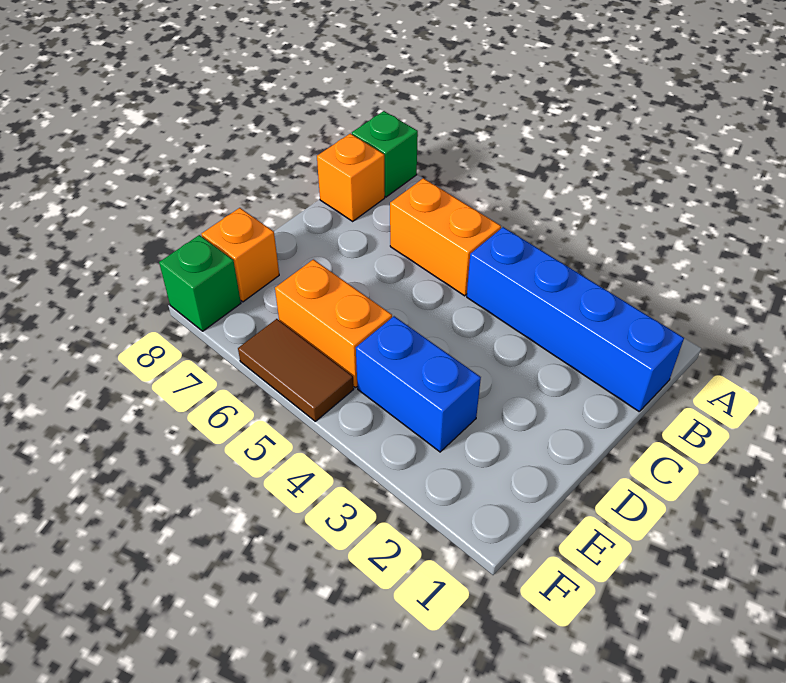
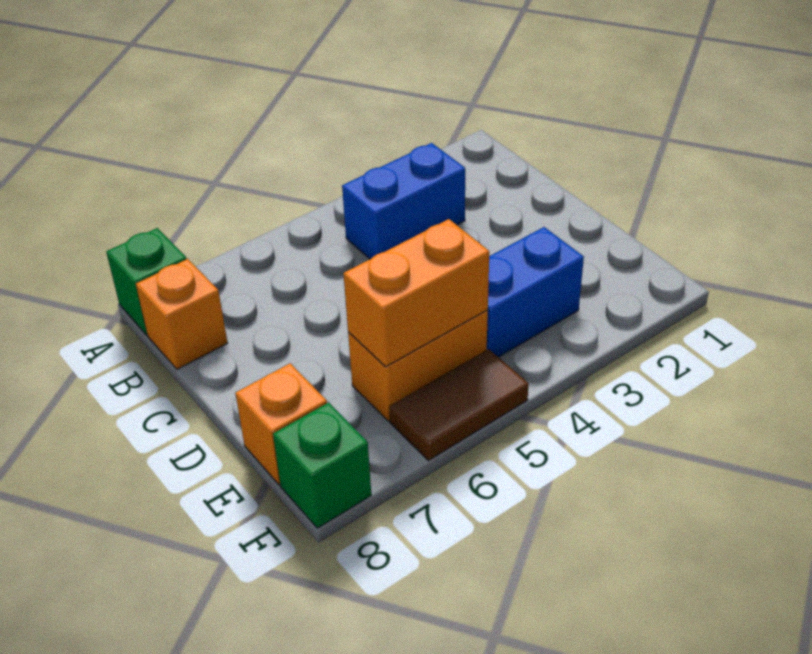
blue brick B1:B4 level 1 -> blue brick B3:B4 level 1
orange brick B5:B6 level 1 -> orange brick E5:E6 level 2

